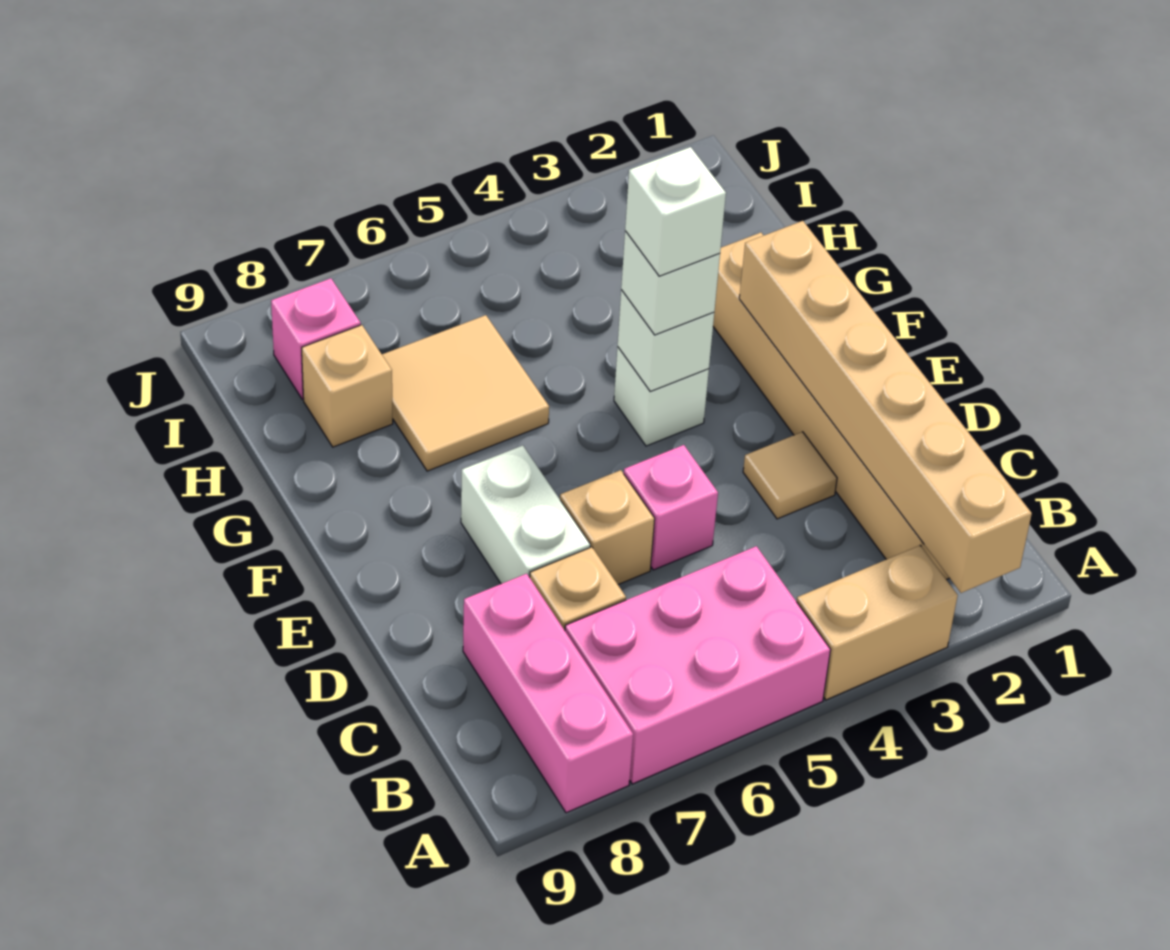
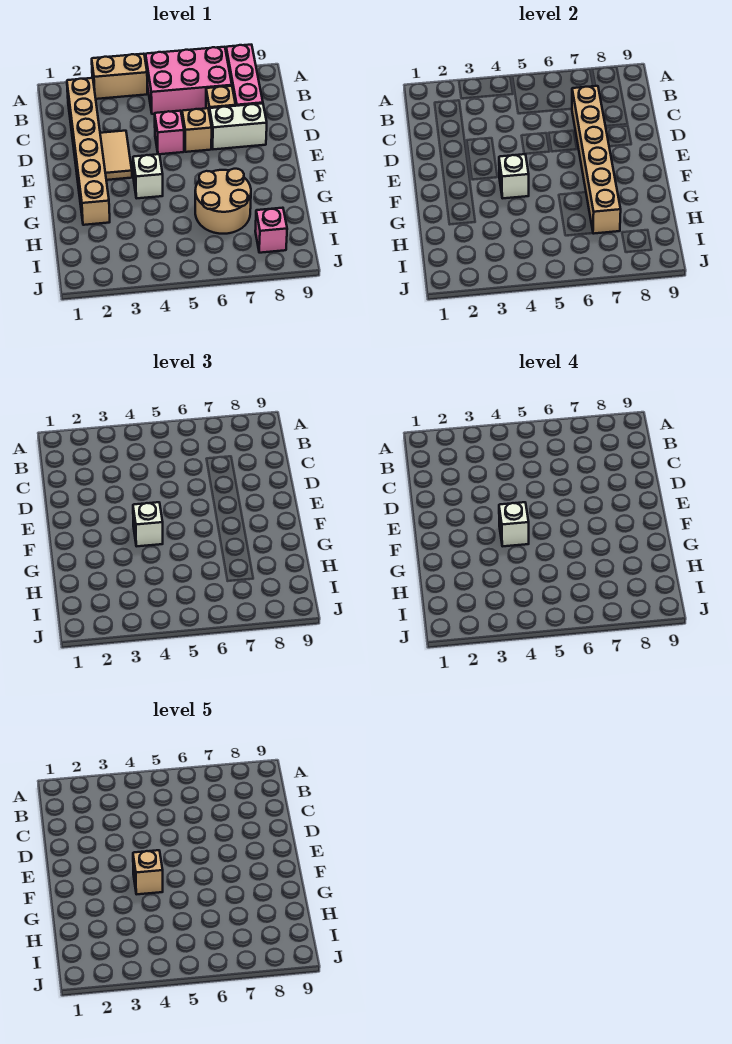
tan brick A2:F2 level 2 -> tan brick C7:H7 level 2
tan tile D3 level 1 -> tan tile D3:E3 level 1
white brick D7:E7 level 1 -> white brick D7:D8 level 1
tan tile G6:H7 level 1 -> tan round brick G6:H7 level 1
tan brick H8 level 1 -> tan brick F4 level 5

